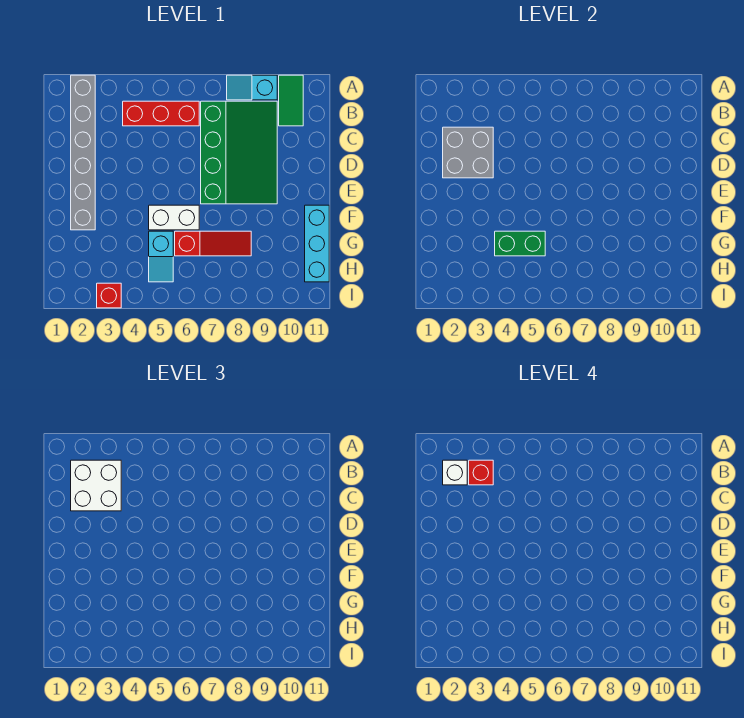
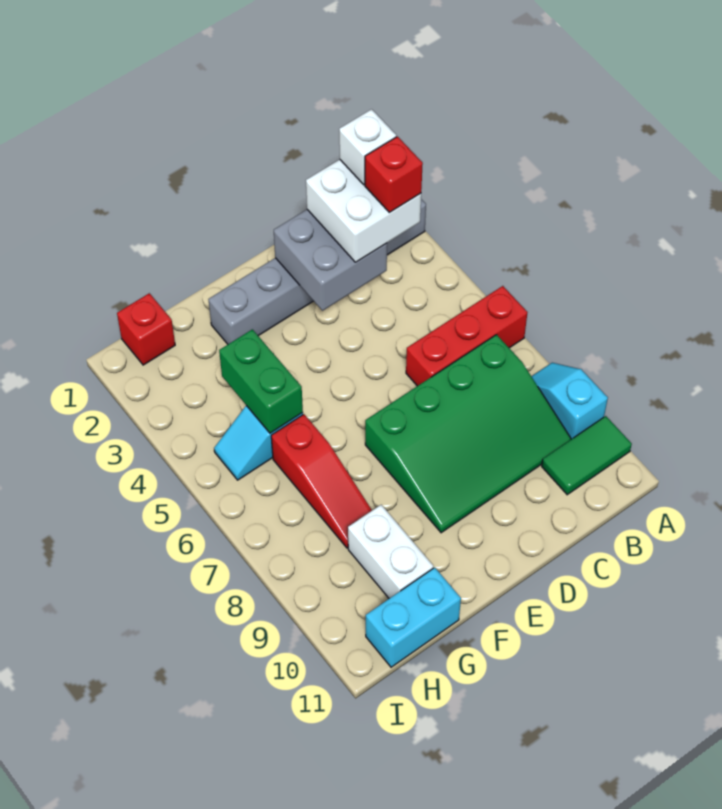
red brick B4:B6 level 1 -> red brick A6:C6 level 1
white brick F5:F6 level 1 -> white brick G9:G10 level 1
cyan brick F11:H11 level 1 -> cyan brick G11:H11 level 1
red brick I3 level 1 -> red brick H1 level 1

